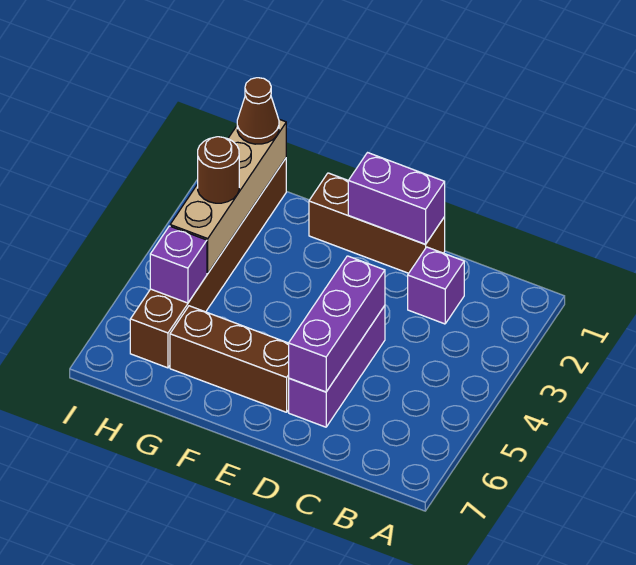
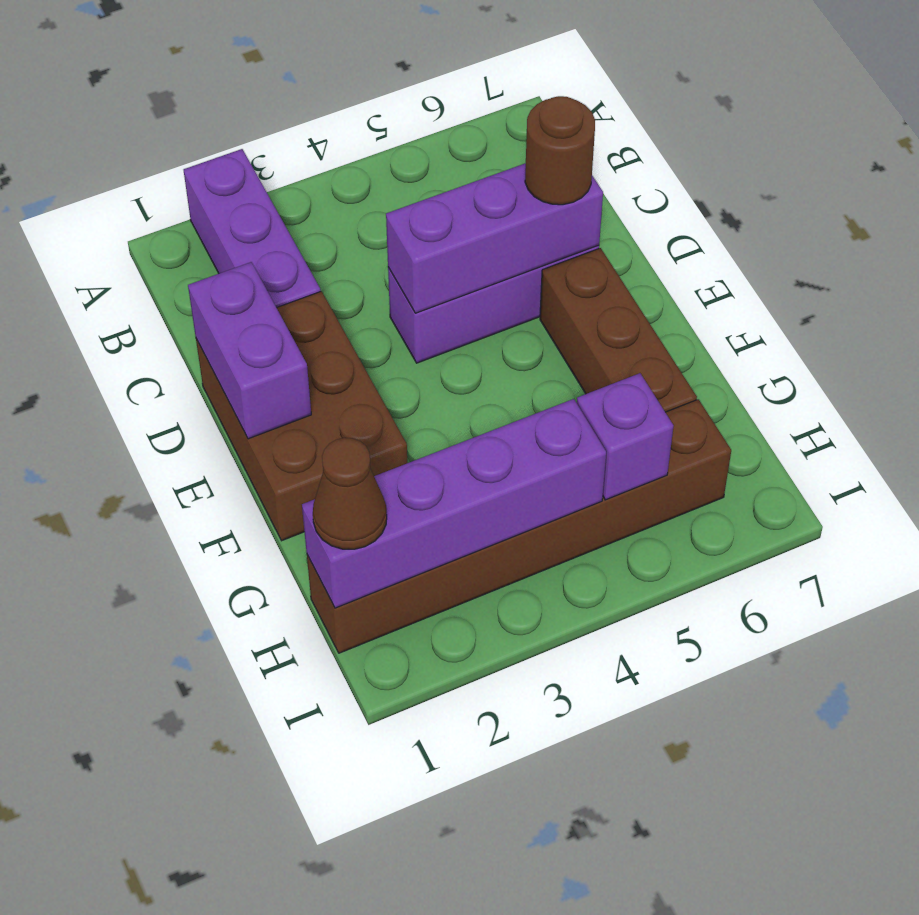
purple brick C2 level 1 -> purple brick A2:C2 level 1
brown brick D1:F1 level 1 -> brown brick D1:F2 level 1
tan brick H1:H4 level 2 -> purple brick H1:H4 level 2
brown round brick H3 level 3 -> brown round brick D6 level 3

